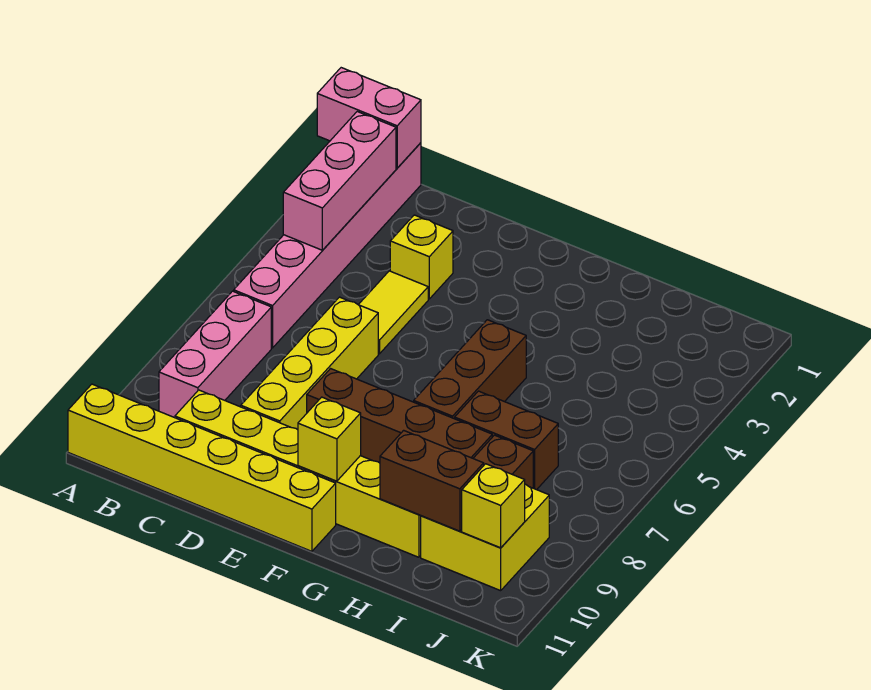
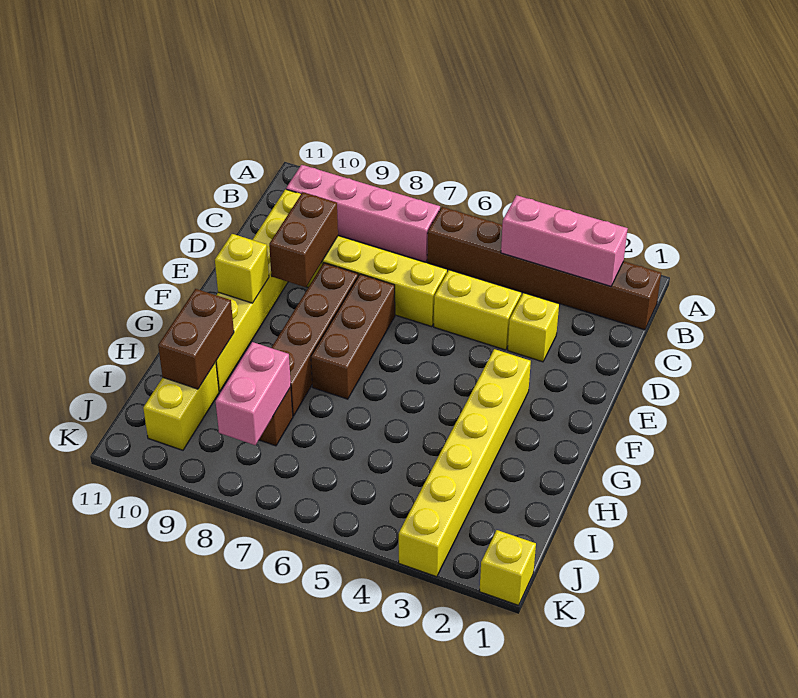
pink brick A1:B1 level 2 -> pink brick I8:J8 level 2
yellow brick A11:F11 level 1 -> yellow brick F3:K3 level 1
pink brick B1:B6 level 1 -> brown brick B1:B6 level 1
pink brick B7:B9 level 1 -> pink brick B7:B10 level 1
yellow tile D4:D5 level 1 -> yellow brick D4:D5 level 1
brown brick G5:G7 level 1 -> brown brick E7:G7 level 1
brown brick H7:I7 level 1 -> brown brick D9:E9 level 2
yellow brick I9:J10 level 1 -> yellow brick I10:J10 level 1
yellow brick J10 level 2 -> yellow brick K1 level 1

